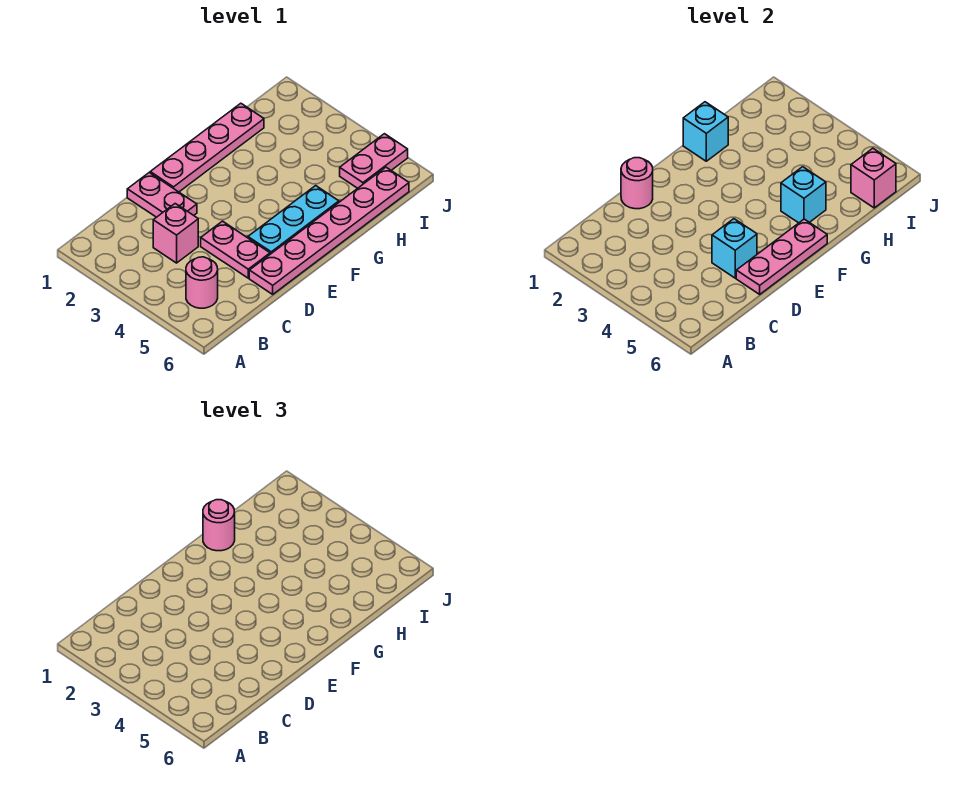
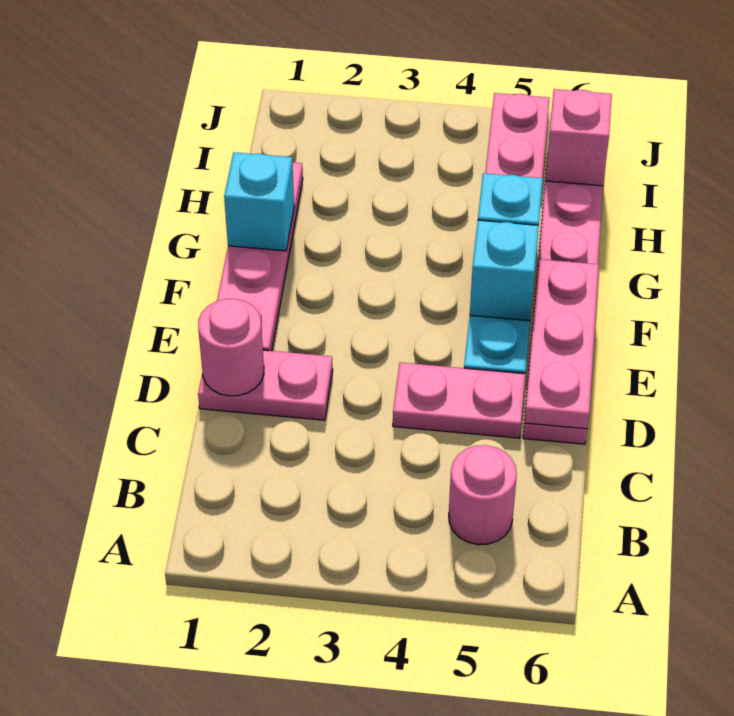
pink brick C3 level 1 -> none
cyan brick D5 level 2 -> cyan brick F5 level 2
pink round brick G1 level 3 -> none

